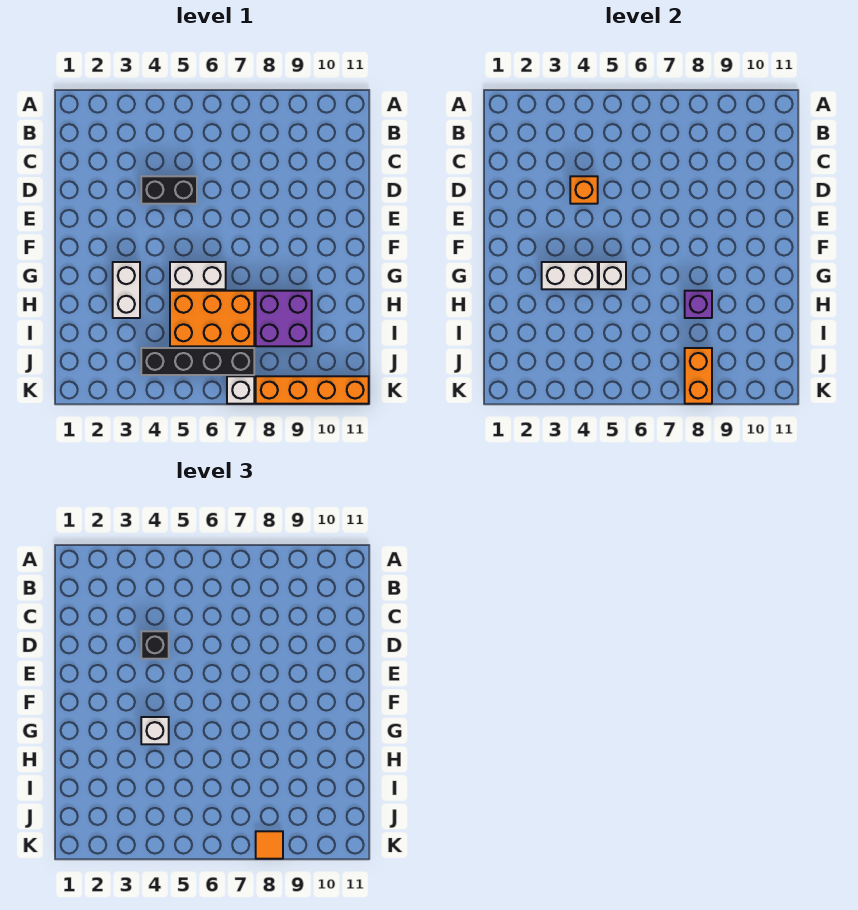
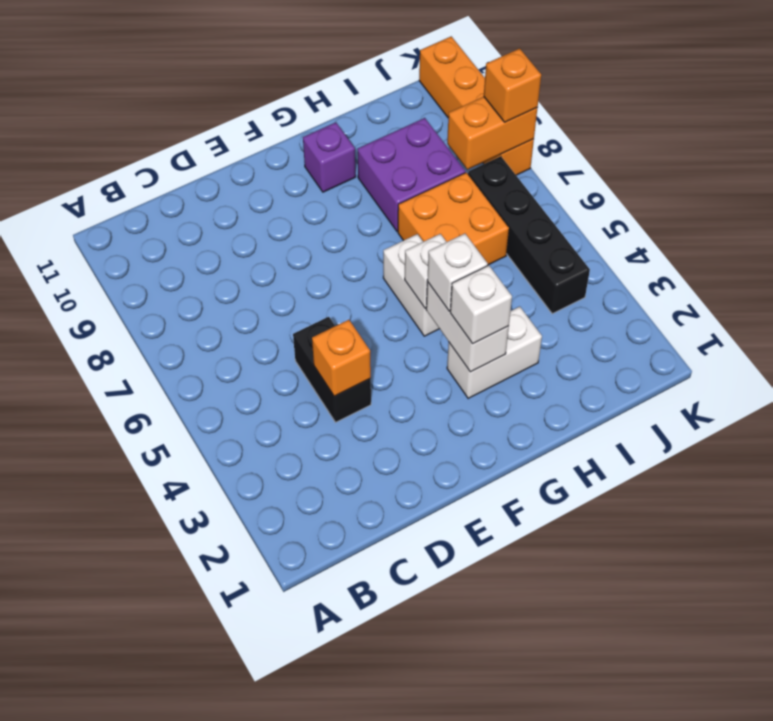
black brick D4 level 3 -> none
orange brick H5:I7 level 1 -> orange brick H6:I7 level 1
purple brick H8 level 2 -> purple brick G10 level 1
white brick K7 level 1 -> white brick G3 level 3
orange tile K8 level 3 -> orange brick K8 level 3

